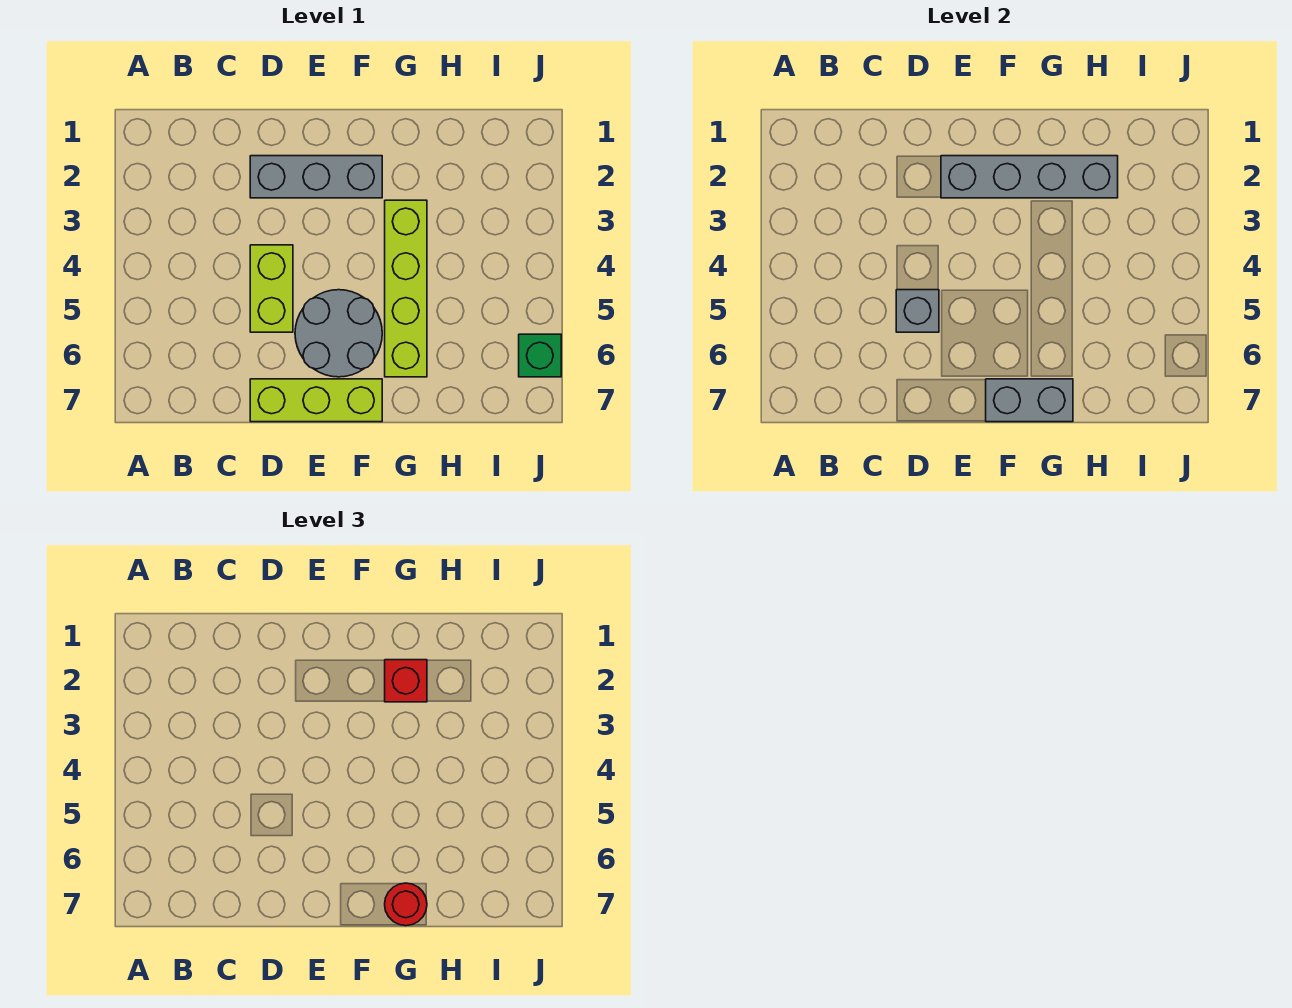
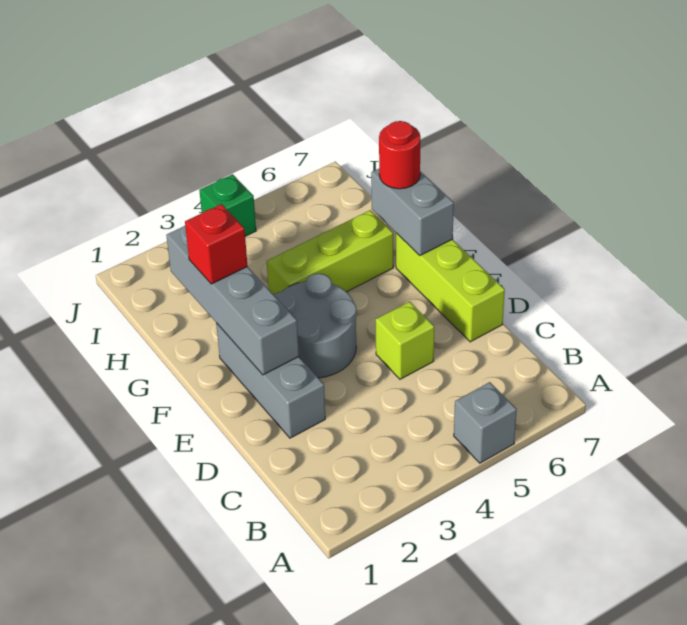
lime brick D4:D5 level 1 -> lime brick D5 level 1
grey brick D5 level 2 -> grey brick A5 level 1
grey round brick E5:F6 level 1 -> grey round brick E3:F4 level 1
lime brick G3:G6 level 1 -> lime brick G4:G6 level 1
green brick J6 level 1 -> green brick J4 level 1

